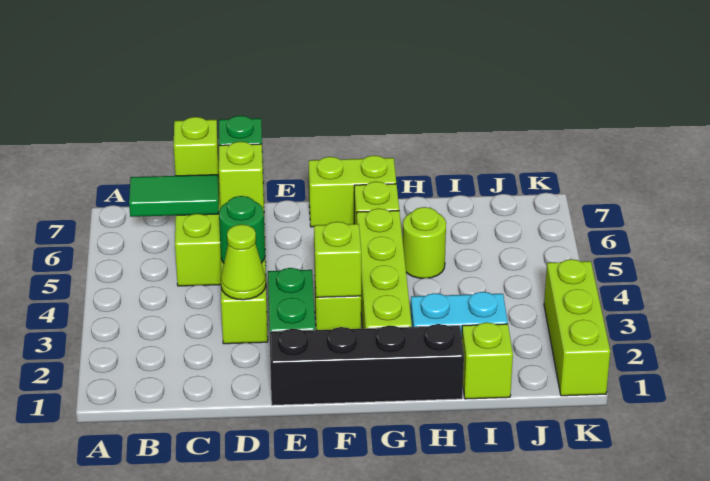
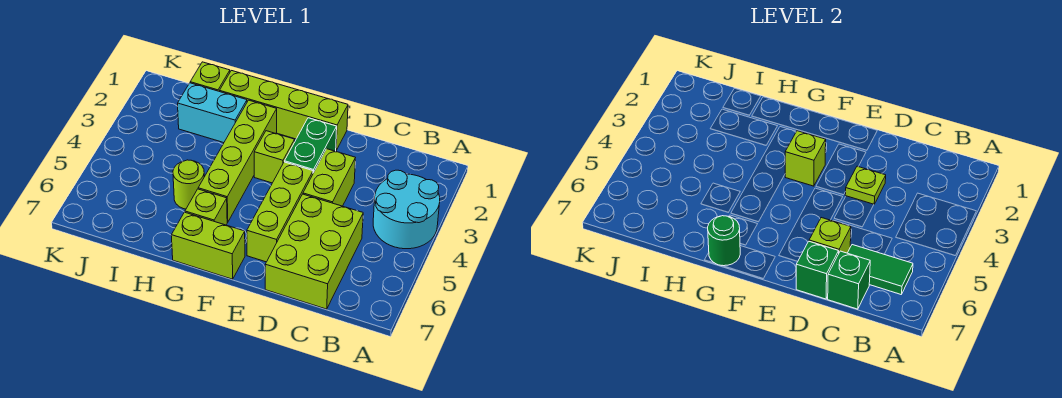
none -> cyan round brick A3:B4 level 1
lime brick C7 level 2 -> green brick C7 level 2
lime cone D3 level 2 -> lime plate D3 level 2
green round brick D4 level 2 -> green round brick G7 level 2
black brick E1:H1 level 1 -> lime brick E1:H1 level 1
lime brick K1:K3 level 1 -> lime brick E4:E6 level 1

